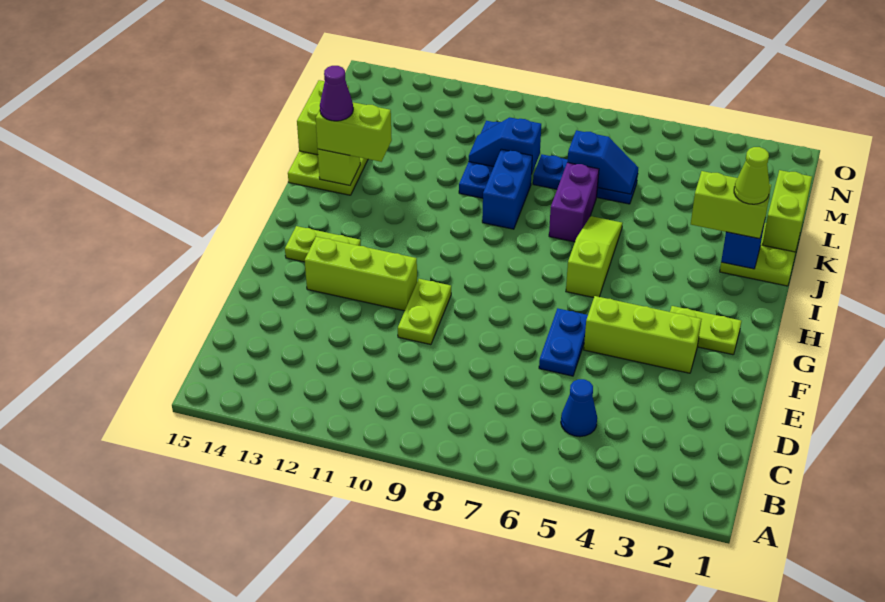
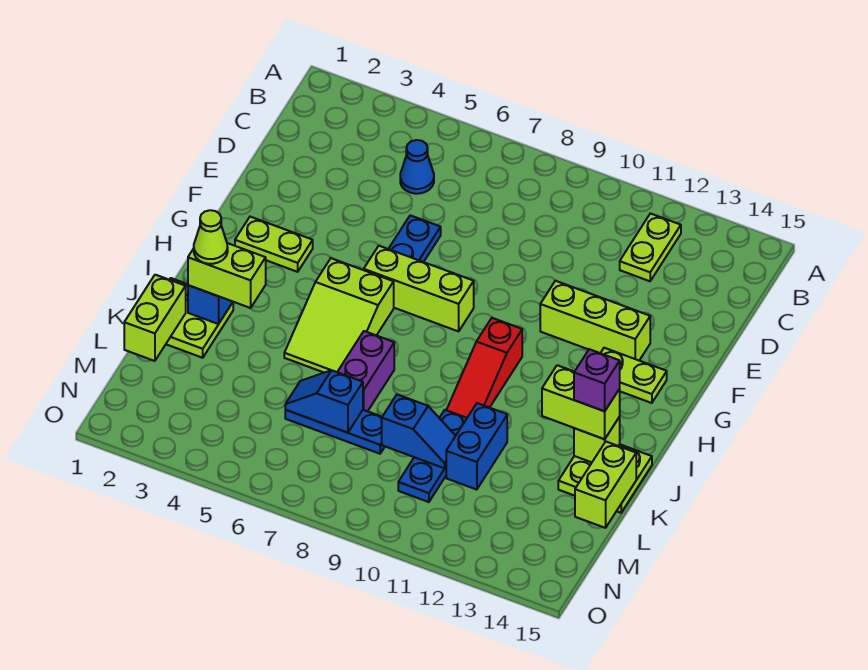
lime plate E10:F10 level 1 -> lime plate B12:C12 level 1
lime brick F3:F5 level 1 -> lime brick G6:G8 level 1
lime slope H6:J6 level 1 top H -> lime slope H5:J6 level 1 top H
none -> red slope H10:J10 level 1 top H
blue brick J9:K9 level 1 -> blue brick K11:L11 level 1
purple cone J14 level 4 -> purple brick J14 level 4

